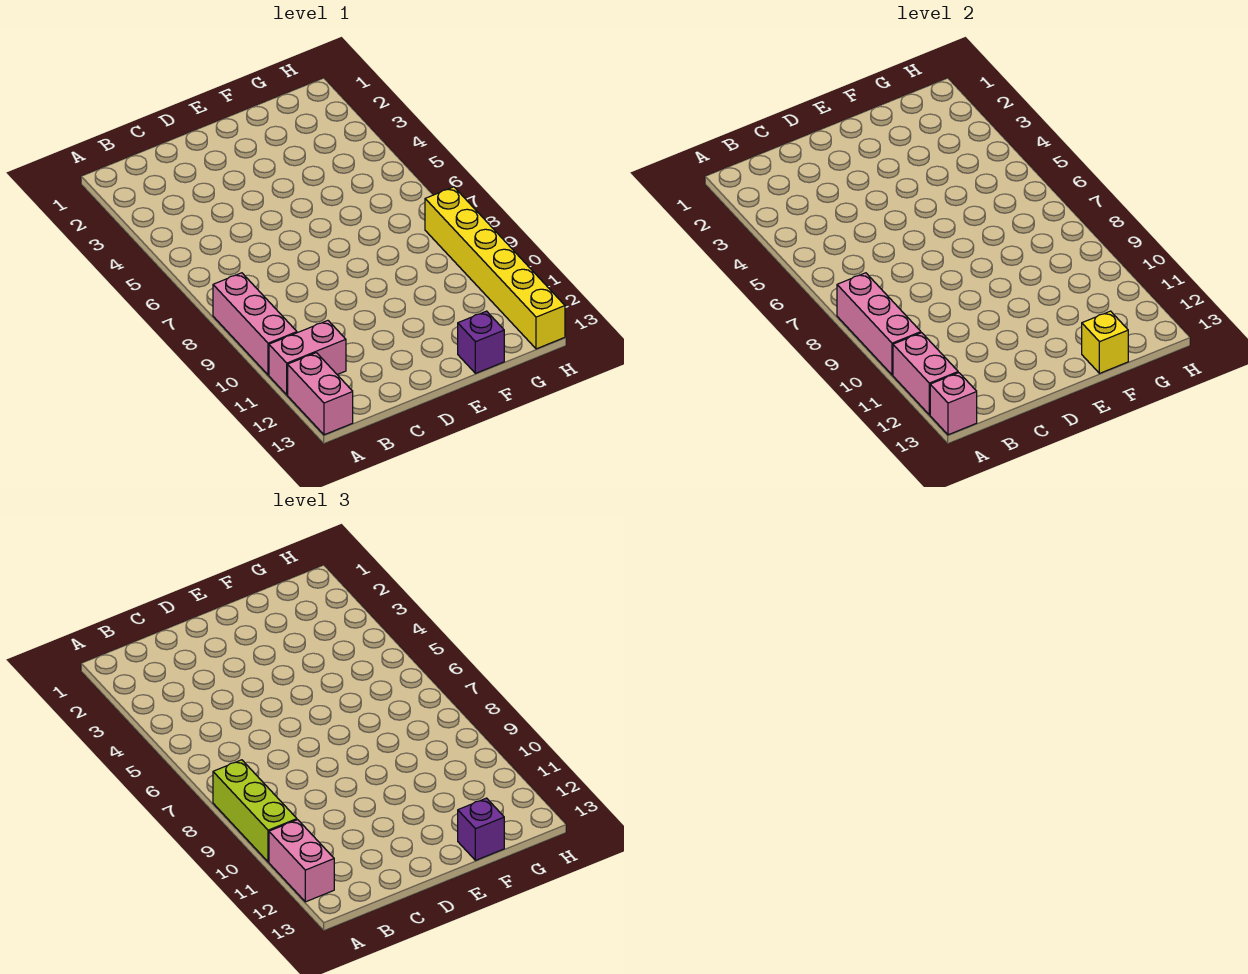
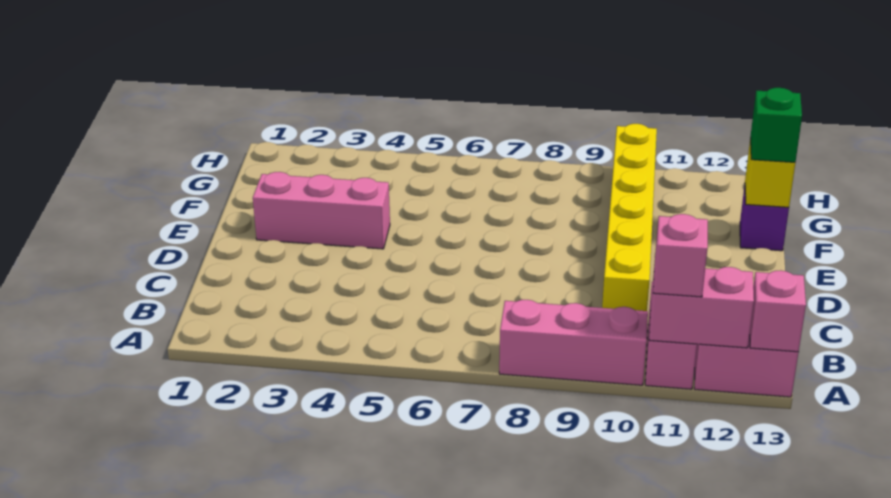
pink brick A8:A10 level 2 -> pink brick E2:E4 level 1
lime brick A8:A10 level 3 -> none
pink brick A11:A12 level 3 -> pink brick A11 level 3
purple brick F13 level 3 -> green brick F13 level 3
yellow brick H8:H13 level 1 -> yellow brick C10:H10 level 1

